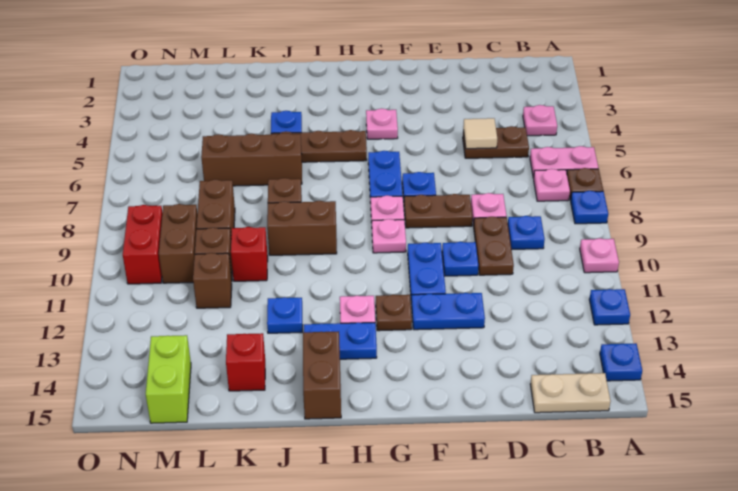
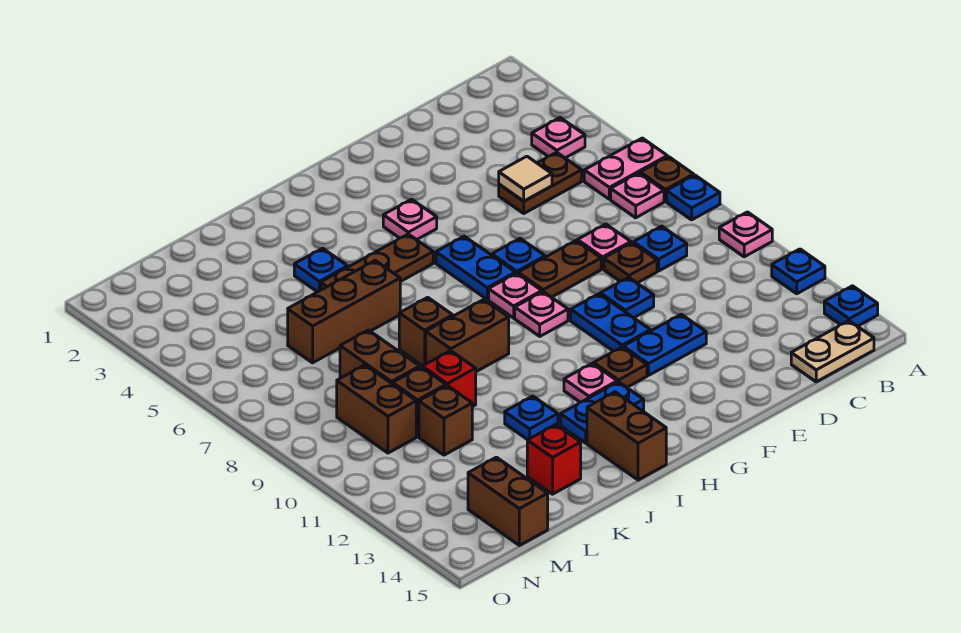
brown plate D9:D10 level 1 -> brown plate D9 level 1
lime brick M14:M15 level 1 -> brown brick M14:M15 level 1
red brick N9:N10 level 1 -> none

